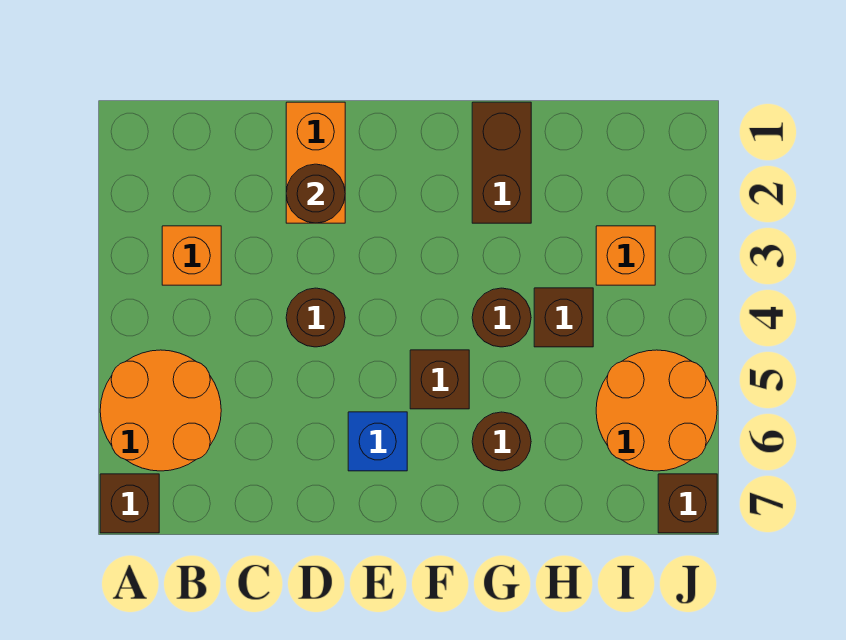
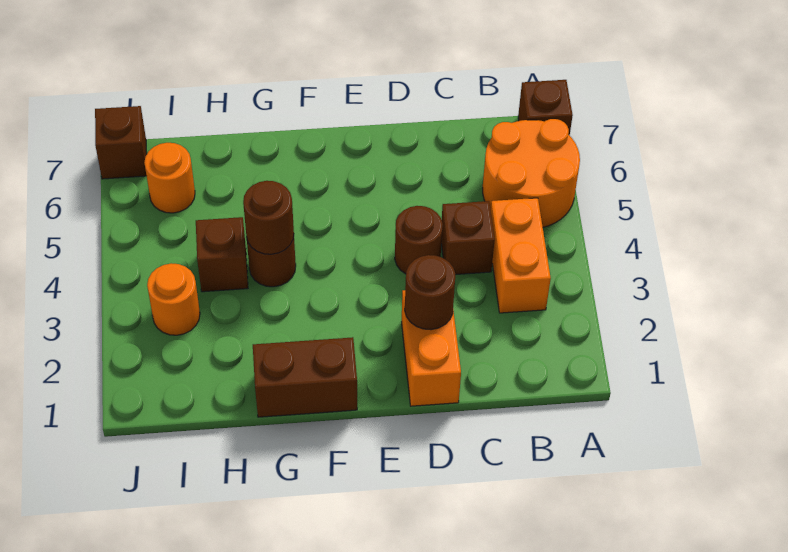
orange brick B3 level 1 -> orange brick B3:B4 level 1
blue brick E6 level 1 -> none
brown brick F5 level 1 -> brown brick C4 level 1
brown brick G1:G2 level 1 -> brown brick F1:G1 level 1
brown round brick G6 level 1 -> brown round brick G4 level 2
orange brick I3 level 1 -> orange round brick I3 level 1
orange round brick I5:J6 level 1 -> orange round brick I6 level 1

